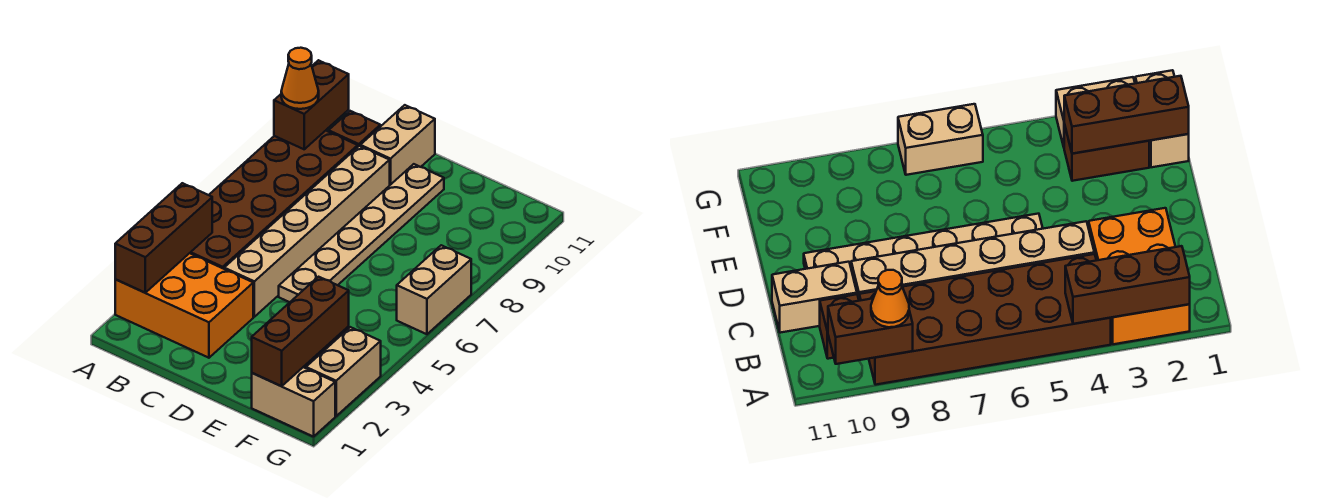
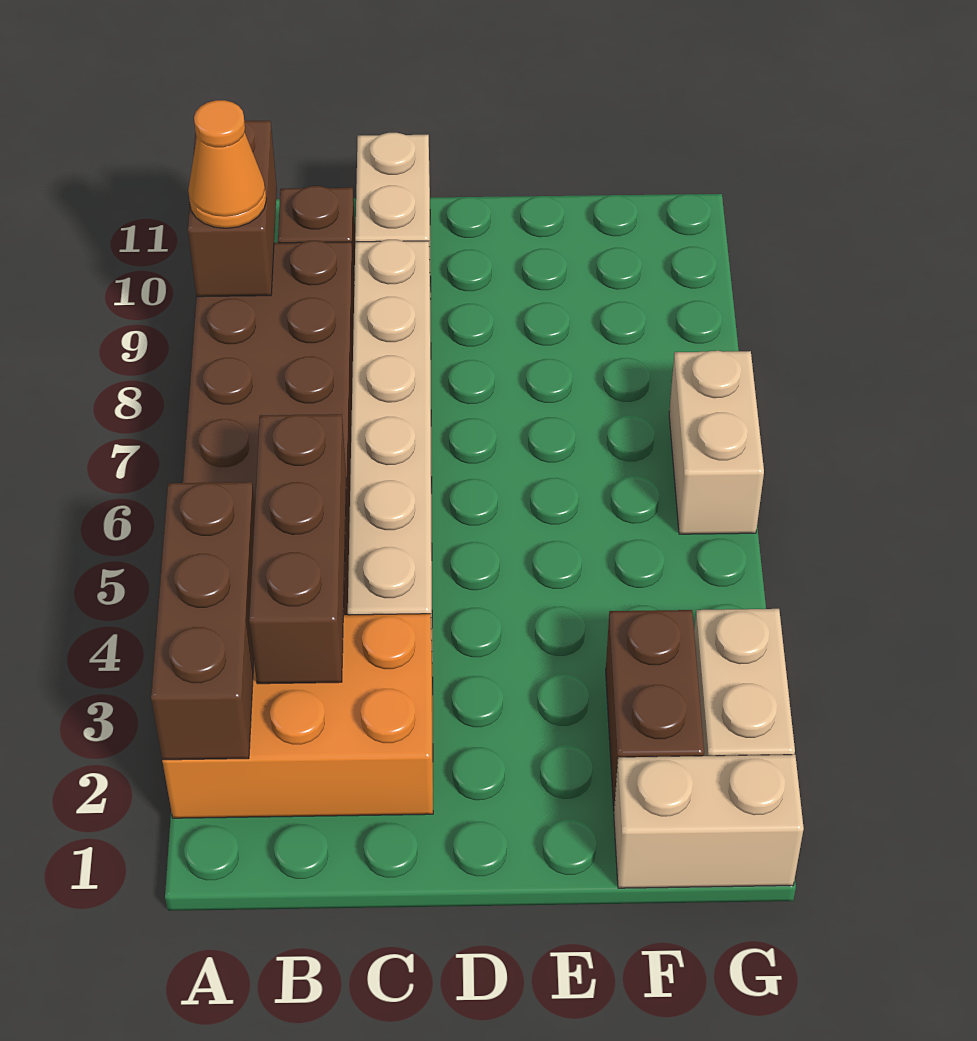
tan plate D5:D10 level 1 -> none
brown brick F1:F3 level 2 -> brown brick B3:B5 level 2

